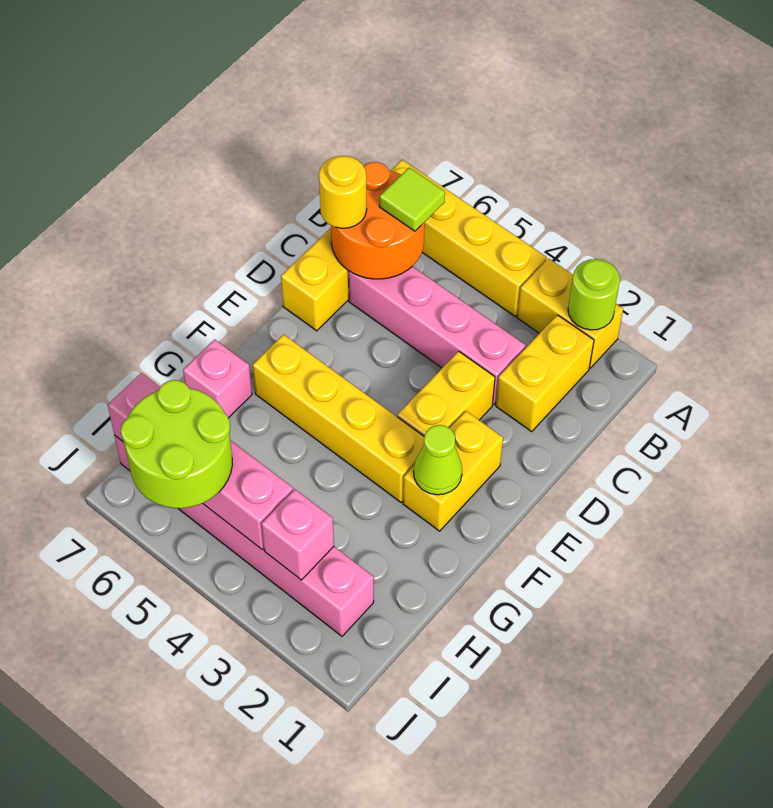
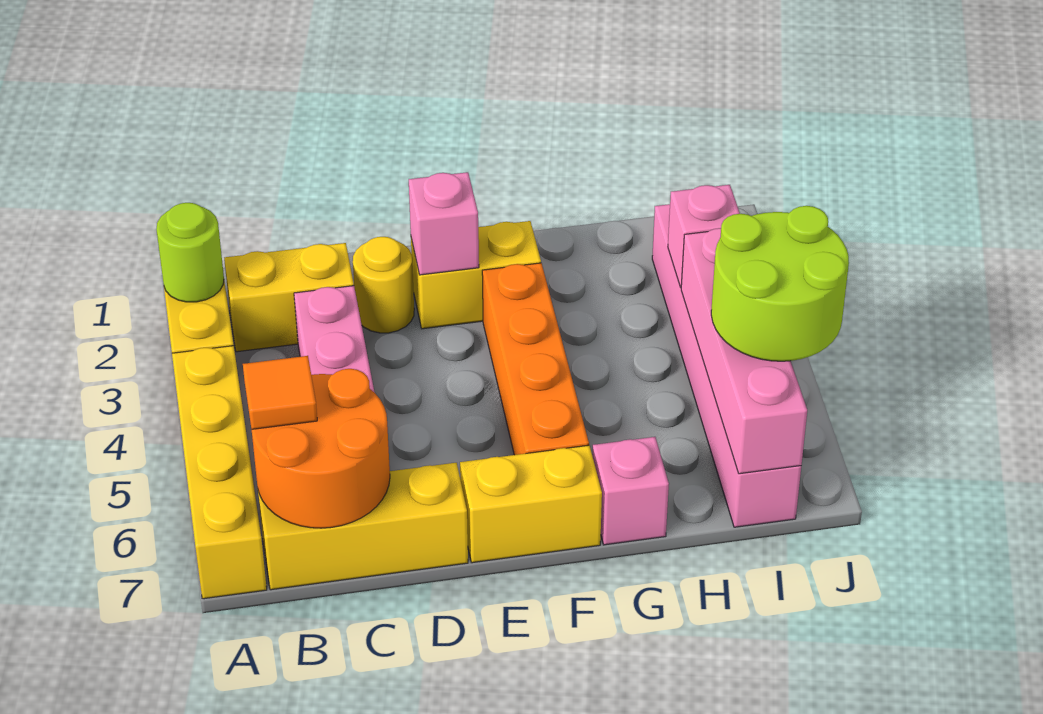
lime tile B6 level 3 -> orange tile B6 level 3
yellow round brick C7 level 3 -> yellow round brick D2 level 1
yellow brick D3:E3 level 1 -> yellow brick E7:F7 level 1
none -> pink brick E2 level 2
lime cone F2 level 2 -> none
yellow brick F3:F6 level 1 -> orange brick F3:F6 level 1

